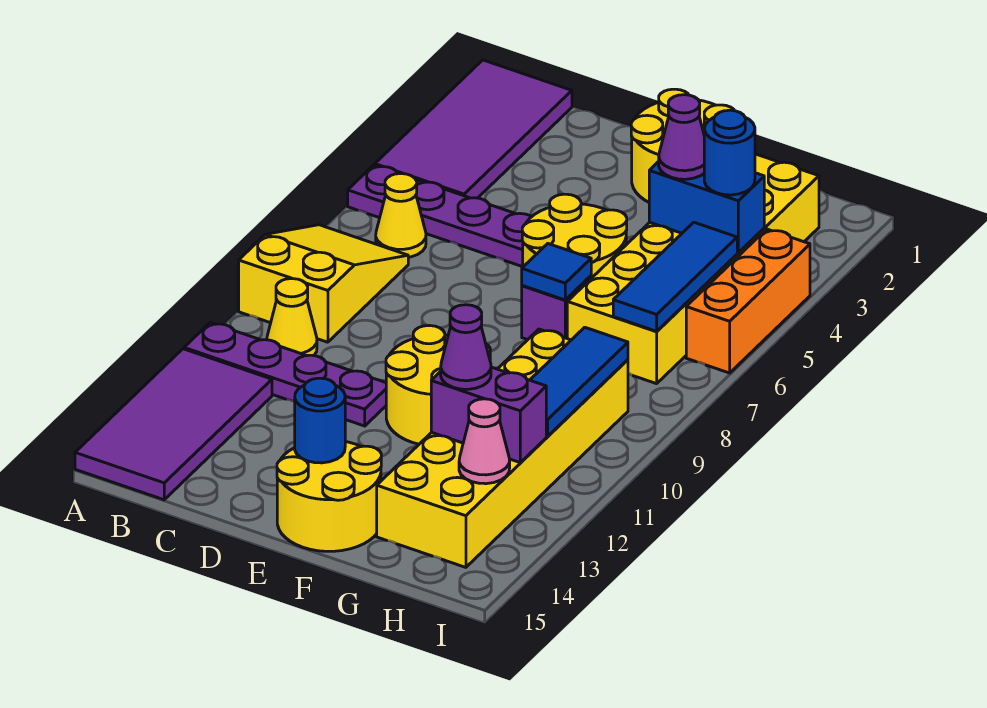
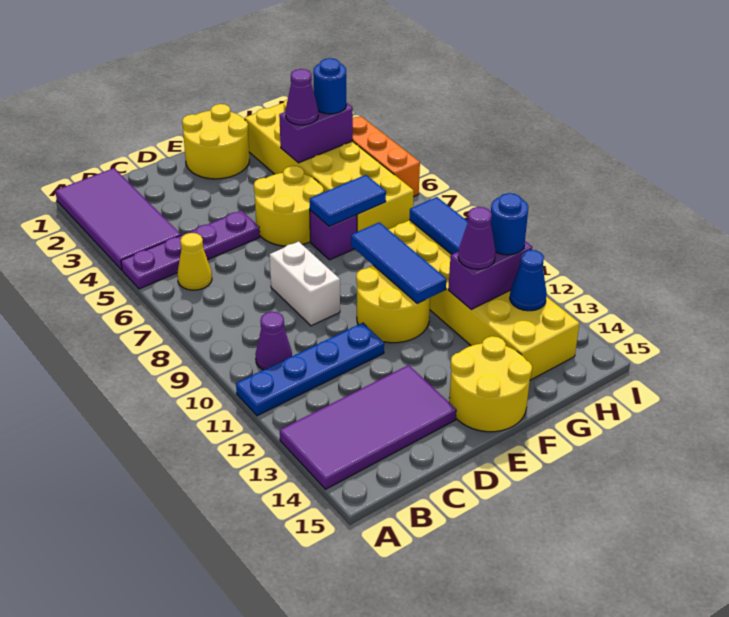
yellow slope A7:B9 level 1 top 9 -> none
purple plate A11:D11 level 1 -> blue plate A11:D11 level 1
purple tile A12:B15 level 1 -> purple tile A13:D14 level 1
yellow cone B10 level 1 -> purple cone B10 level 1
none -> white brick D8:D9 level 1
blue round brick E14 level 2 -> blue round brick H12 level 3
blue tile F7 level 2 -> blue tile F7:G7 level 2
blue brick G4:H4 level 2 -> purple brick G4:H4 level 2
blue tile H5:H7 level 2 -> blue tile F9:F11 level 2
pink cone H13 level 2 -> blue cone H13 level 2

